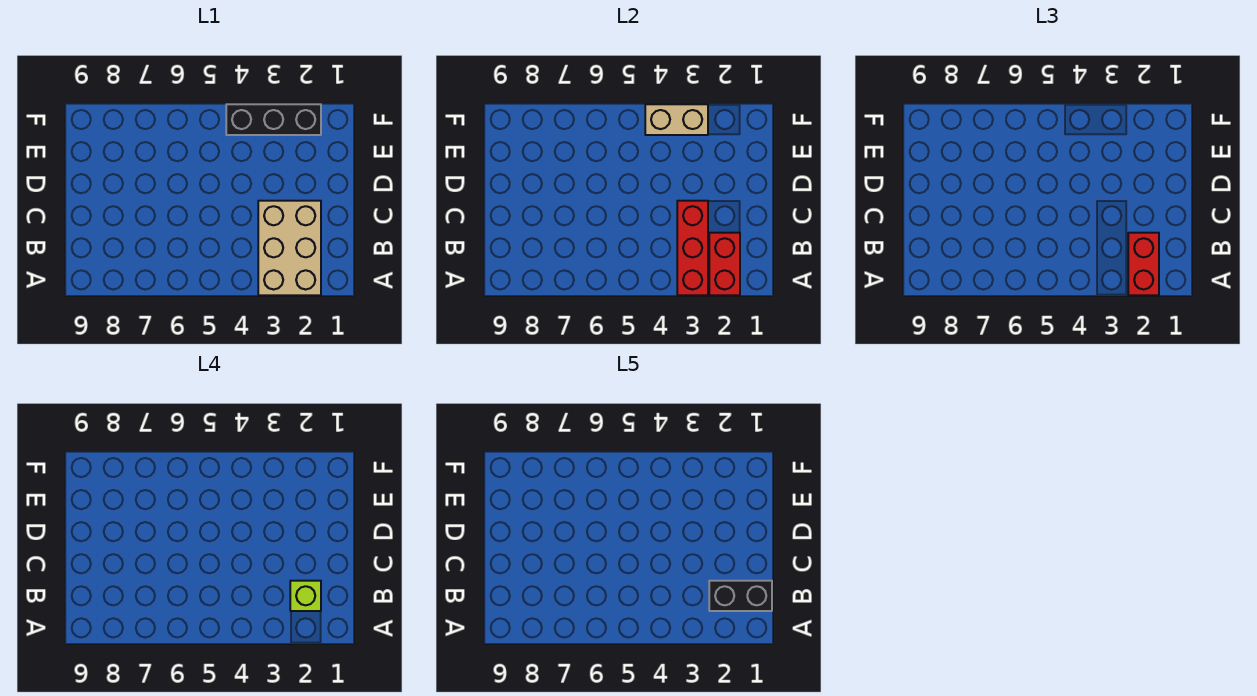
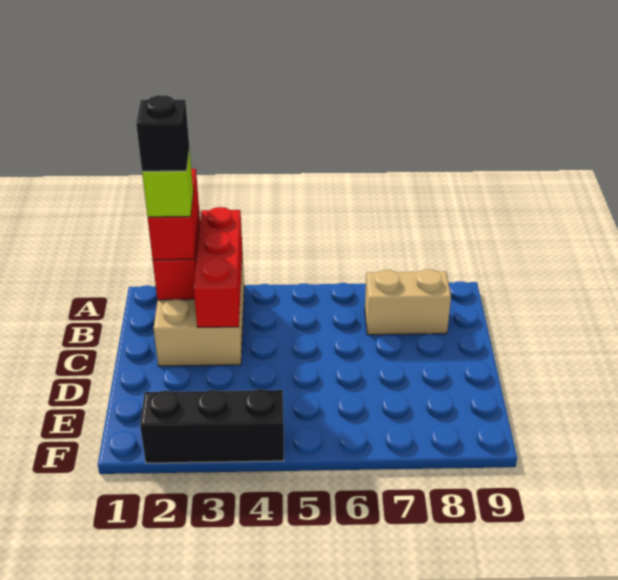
black brick B1:B2 level 5 -> black brick B2 level 5
tan brick F3:F4 level 2 -> tan brick B7:B8 level 1

